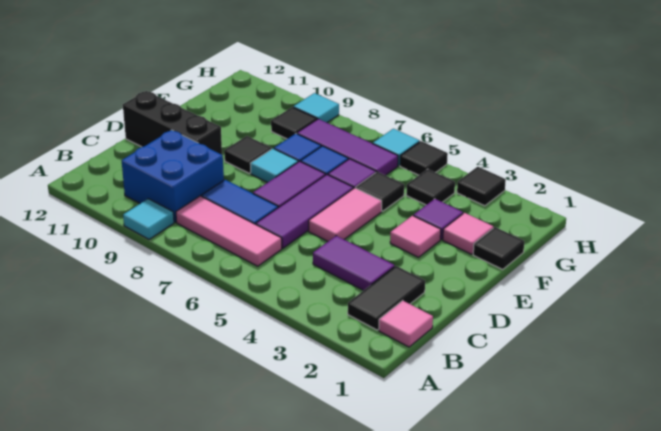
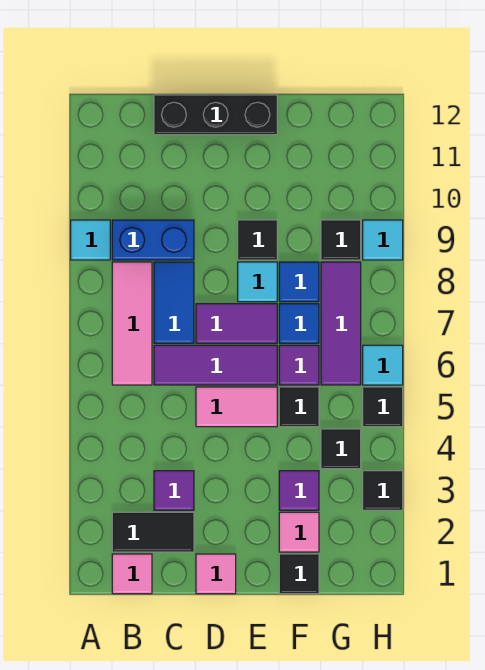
blue brick B9:C10 level 1 -> blue brick B9:C9 level 1
purple tile C3:C4 level 1 -> purple tile C3 level 1
black brick D10:D12 level 1 -> black brick C12:E12 level 1
pink tile E3 level 1 -> pink tile D1 level 1

